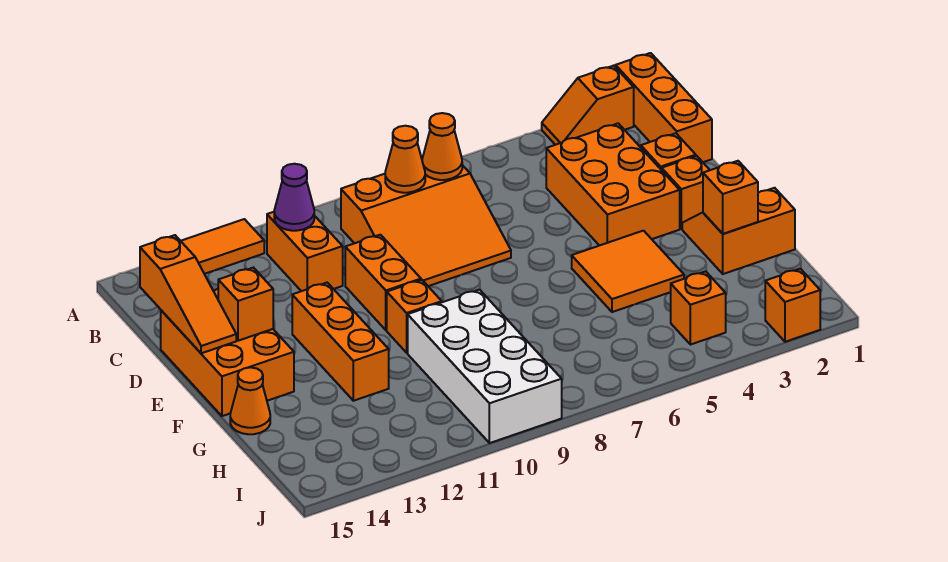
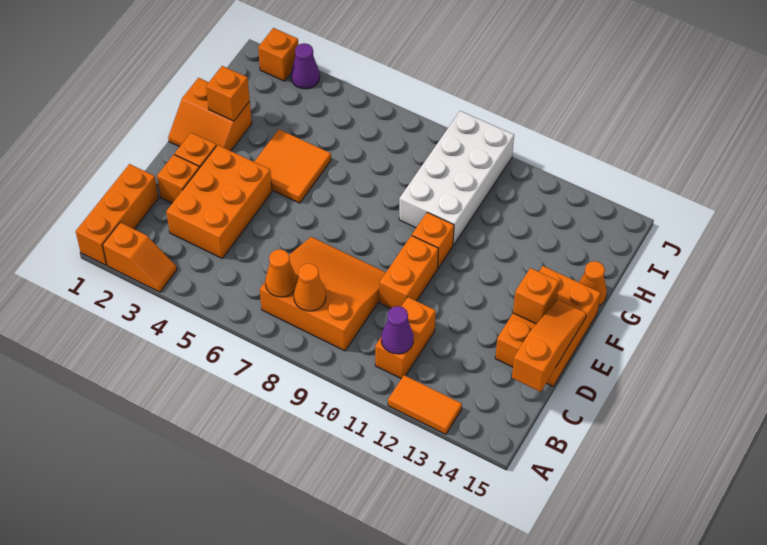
orange brick E12:G12 level 1 -> none
orange brick I4 level 1 -> none
none -> purple cone J3 level 1

